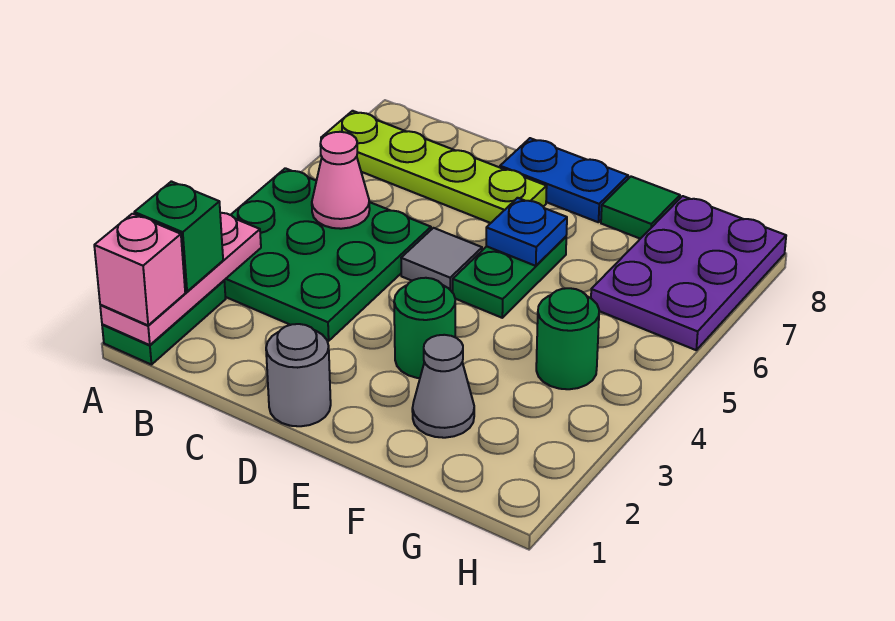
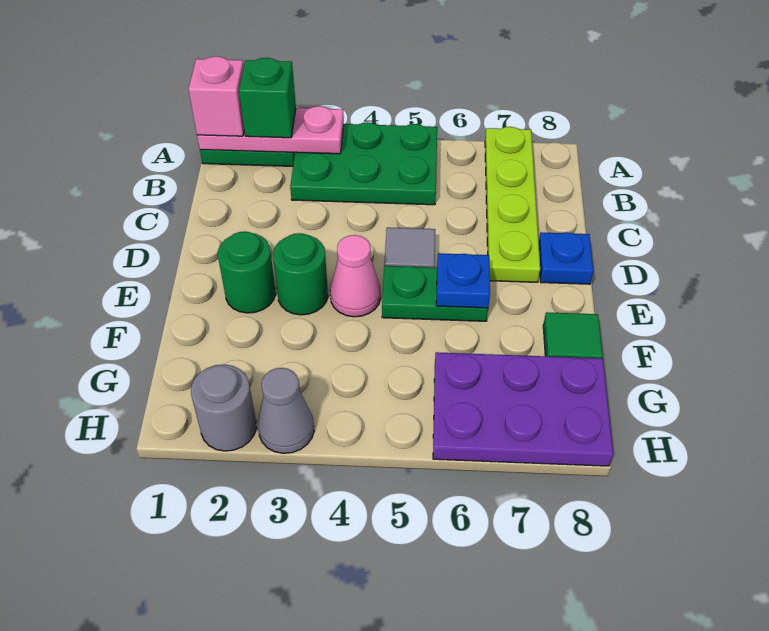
green plate A3:C5 level 1 -> green plate A3:B5 level 1
pink cone B5 level 2 -> pink cone E4 level 1
grey round brick D1 level 1 -> grey round brick H2 level 1
blue plate D8:E8 level 1 -> blue plate D8 level 1
grey cone F2 level 1 -> grey cone H3 level 1
green round brick G4 level 1 -> green round brick E2 level 1

